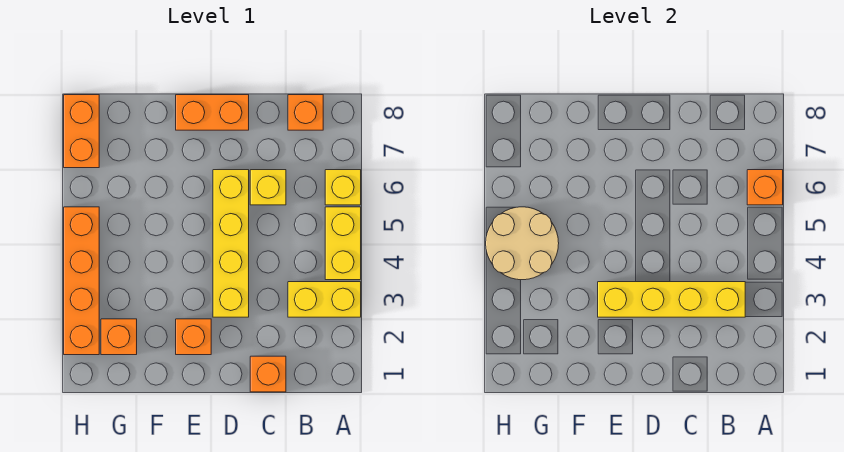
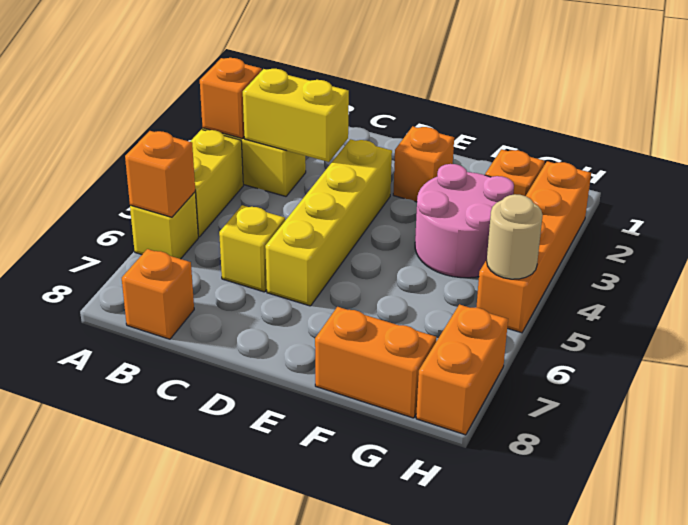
yellow brick B3:E3 level 2 -> yellow brick B3:C3 level 2
orange brick C1 level 1 -> orange brick A3 level 2
orange brick D8:E8 level 1 -> orange brick F8:G8 level 1
none -> pink round brick F3:G4 level 1
tan round brick G4:H5 level 2 -> tan round brick H5 level 2

